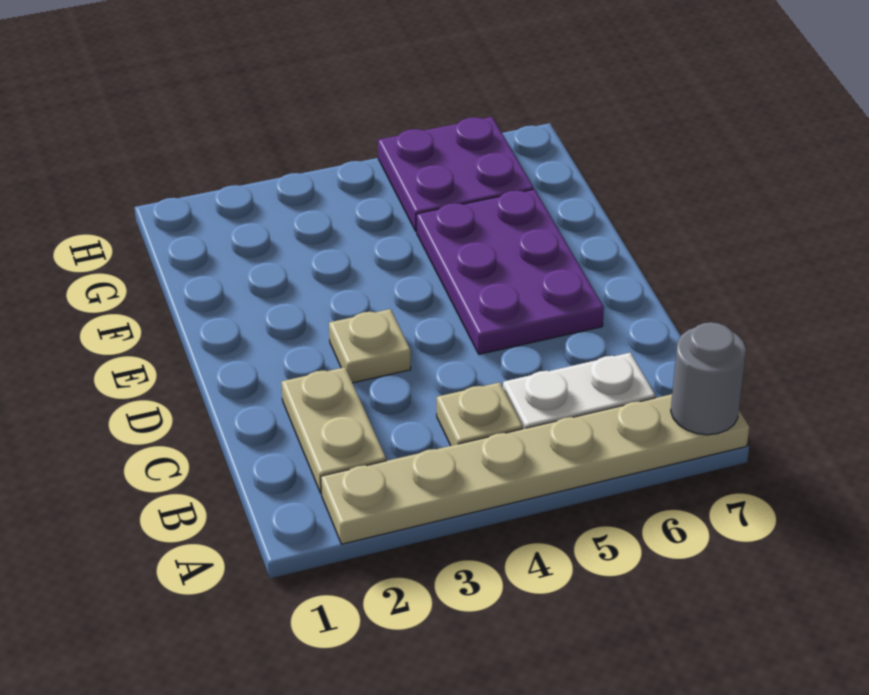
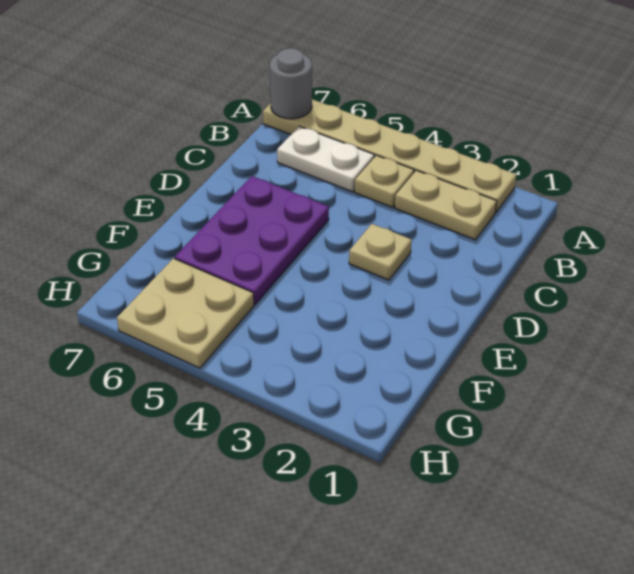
tan plate B2:C2 level 1 -> tan plate B2:B3 level 1
purple plate G5:H6 level 1 -> tan plate G5:H6 level 1

